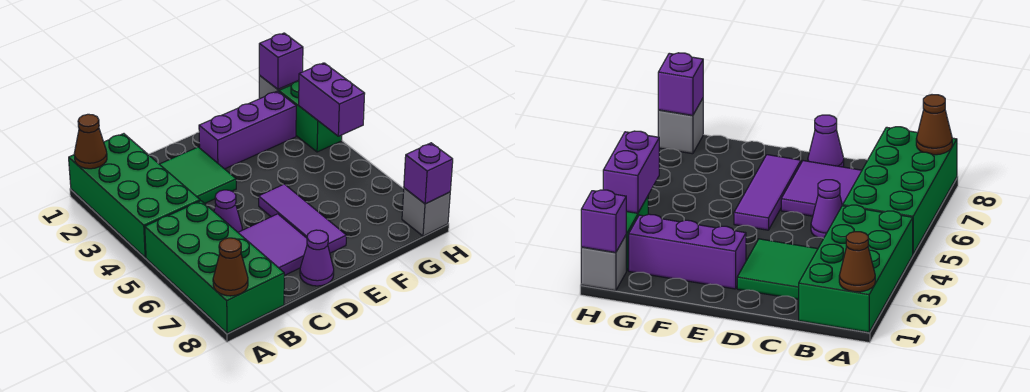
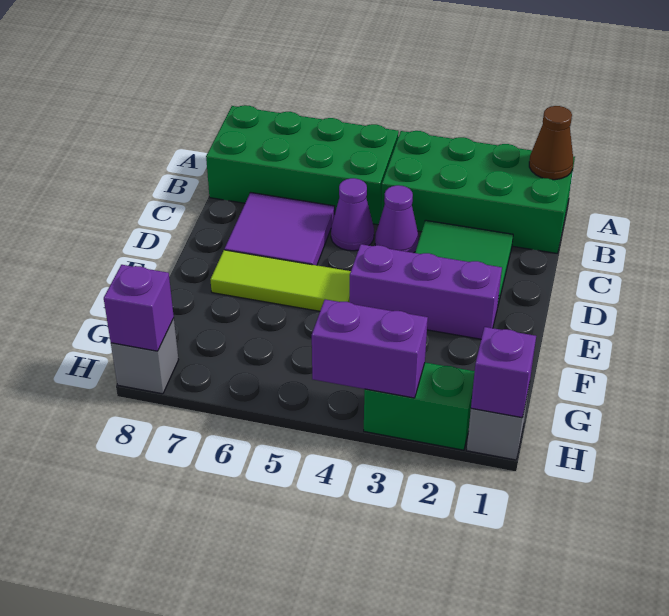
brown cone A8 level 2 -> none
purple cone D8 level 1 -> purple cone C4 level 1
purple brick E2:G2 level 1 -> purple brick E2:E4 level 1
purple tile E5:E7 level 1 -> lime tile E5:E7 level 1

